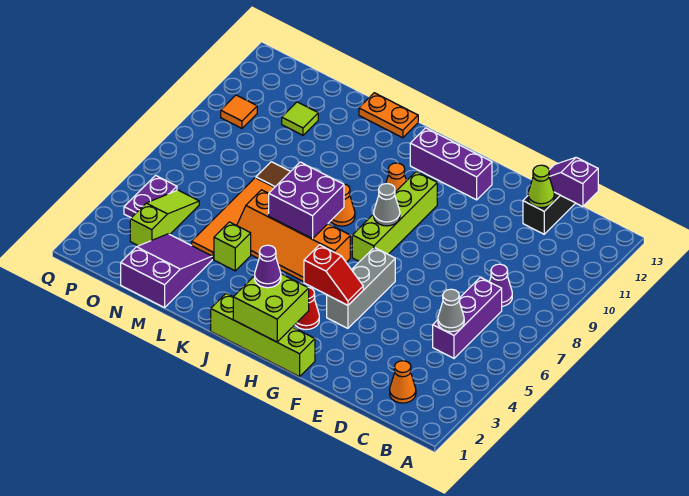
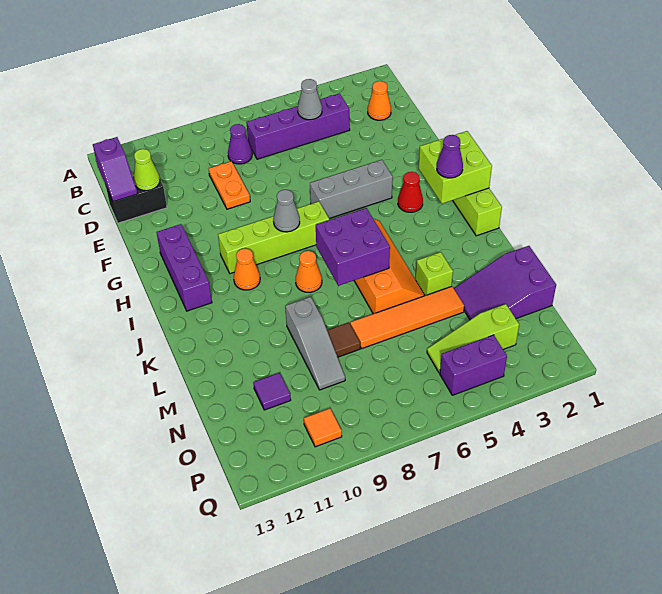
purple brick C5:C7 level 1 -> purple brick C4:C7 level 1
red slope G4:H4 level 2 top H -> none
orange plate K13:L13 level 1 -> orange plate D9:E9 level 1
none -> grey slope L9:N9 level 1 top L
lime tile N11 level 1 -> purple tile N11 level 1
purple plate P4:P5 level 1 -> purple brick P4:P5 level 1

